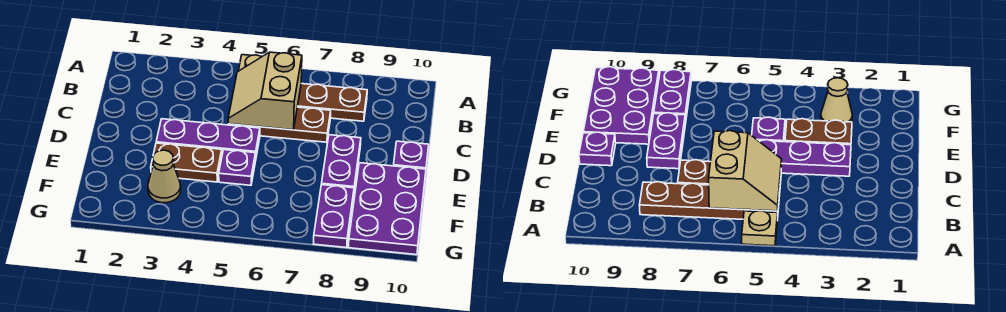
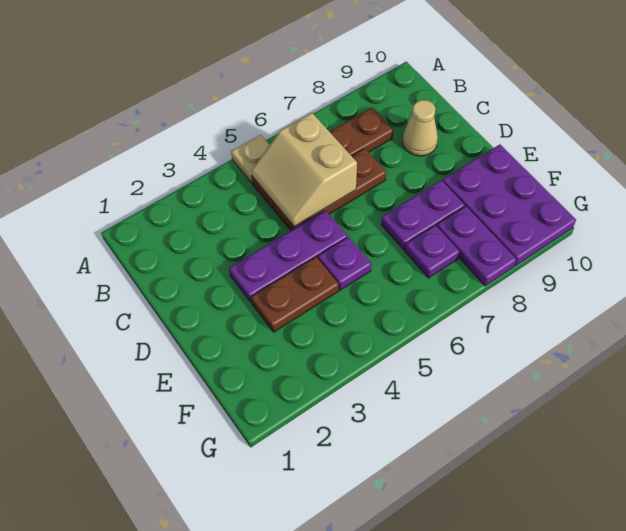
purple plate D8:E8 level 1 -> purple plate E7:E8 level 1
purple plate D10 level 1 -> purple plate F7 level 1
tan cone F3 level 1 -> tan cone C9 level 1

